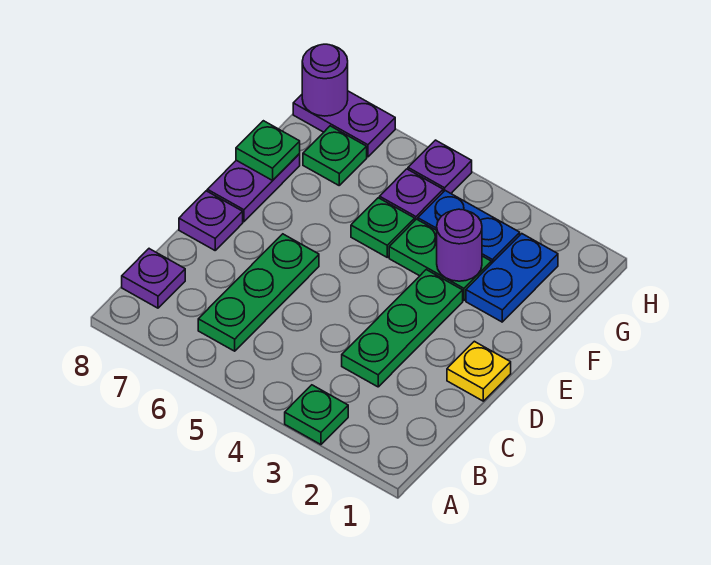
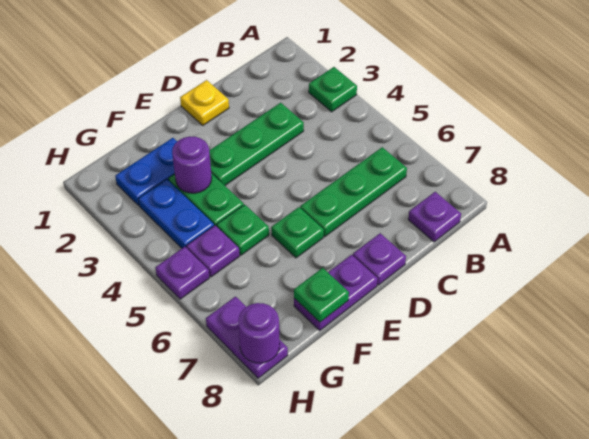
green plate G7 level 1 -> green plate E6 level 1

